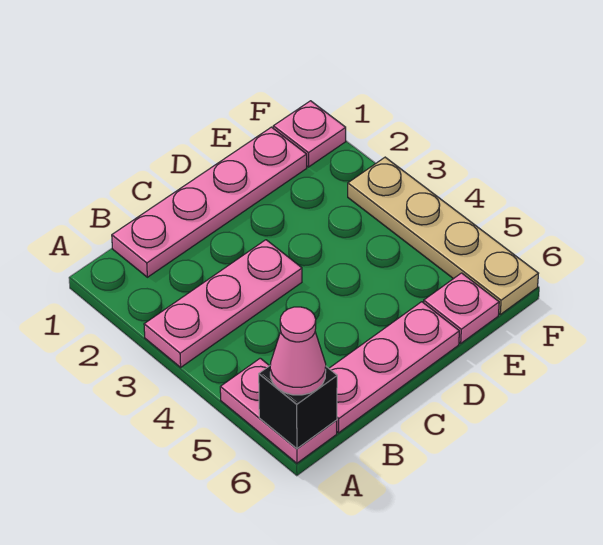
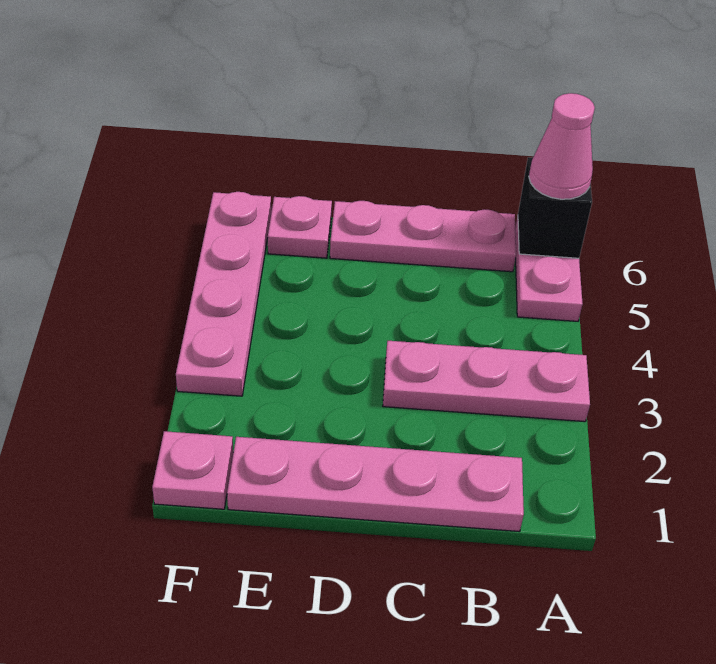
tan plate F3:F6 level 1 -> pink plate F3:F6 level 1

